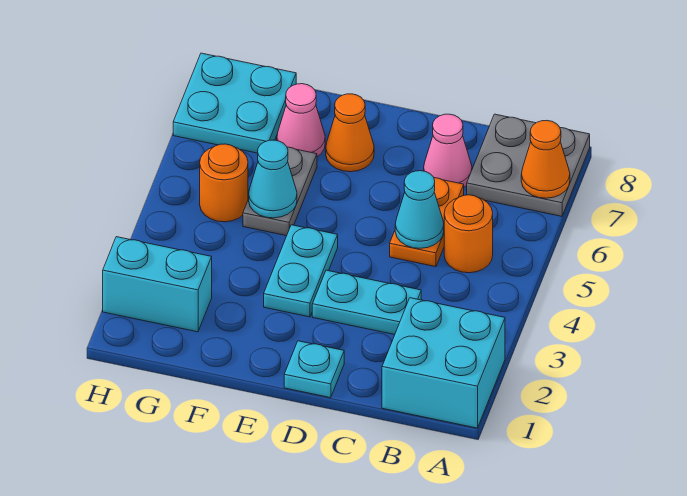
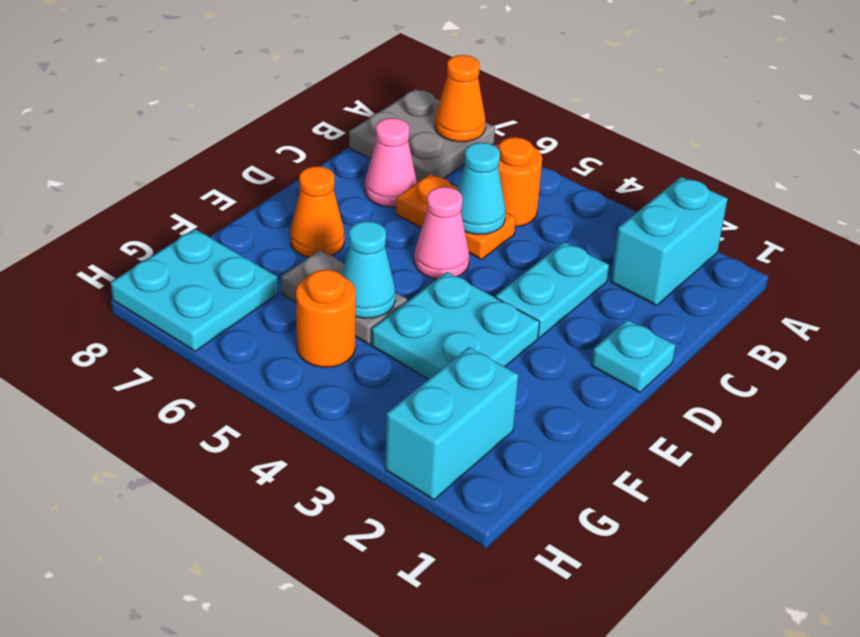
cyan brick A1:B2 level 1 -> cyan brick A2:B2 level 1
cyan plate E3:E4 level 1 -> cyan plate E3:F4 level 1
pink cone F7 level 1 -> pink cone D5 level 1

